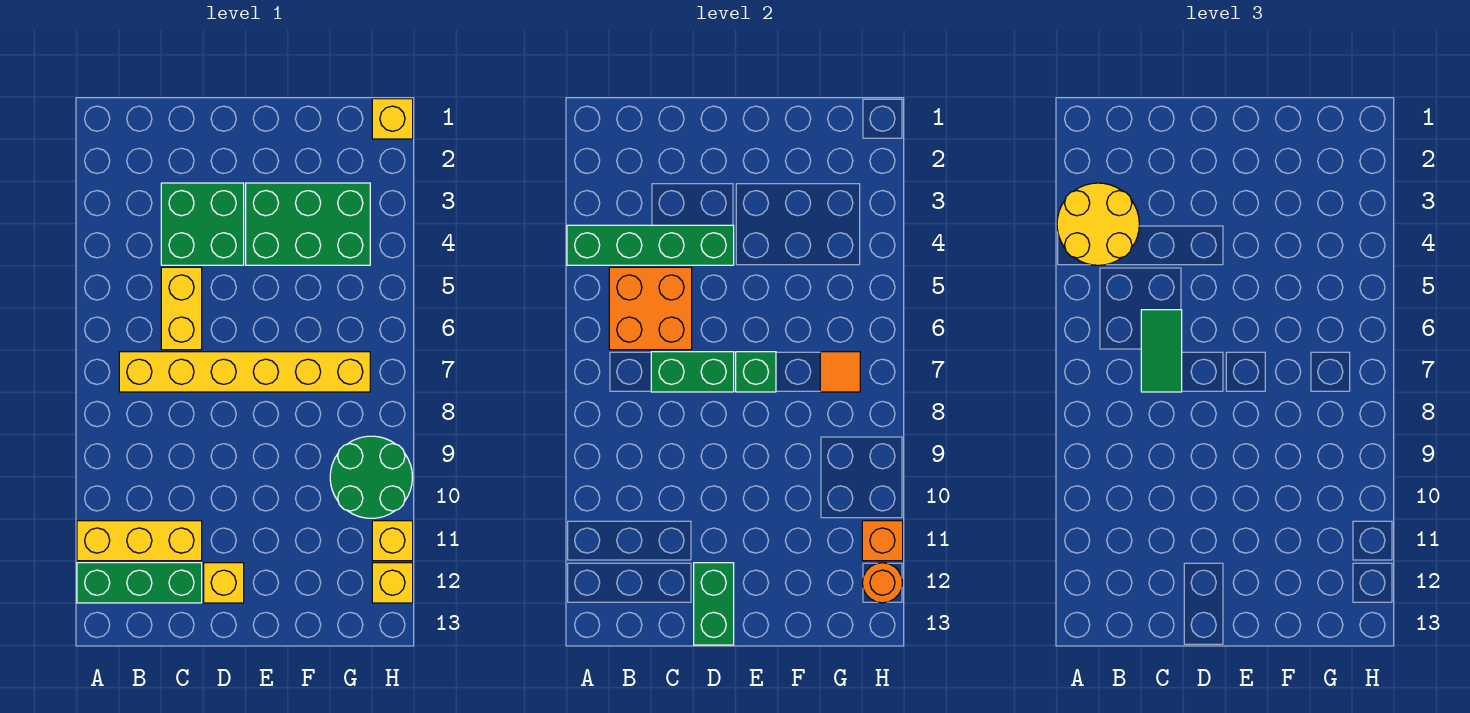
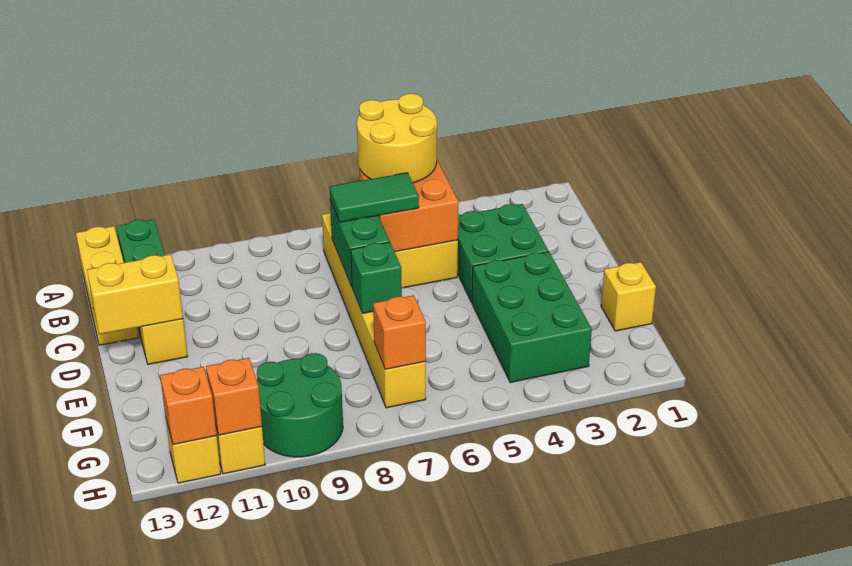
yellow round brick A3:B4 level 3 -> yellow round brick A5:B6 level 3
green brick A4:D4 level 2 -> none
yellow brick A11:C11 level 1 -> yellow brick A13:C13 level 1
green brick D12:D13 level 2 -> yellow brick D12:D13 level 2
orange tile G7 level 2 -> orange brick G7 level 2
yellow brick H1 level 1 -> yellow brick F1 level 1
orange round brick H12 level 2 -> orange brick H12 level 2

